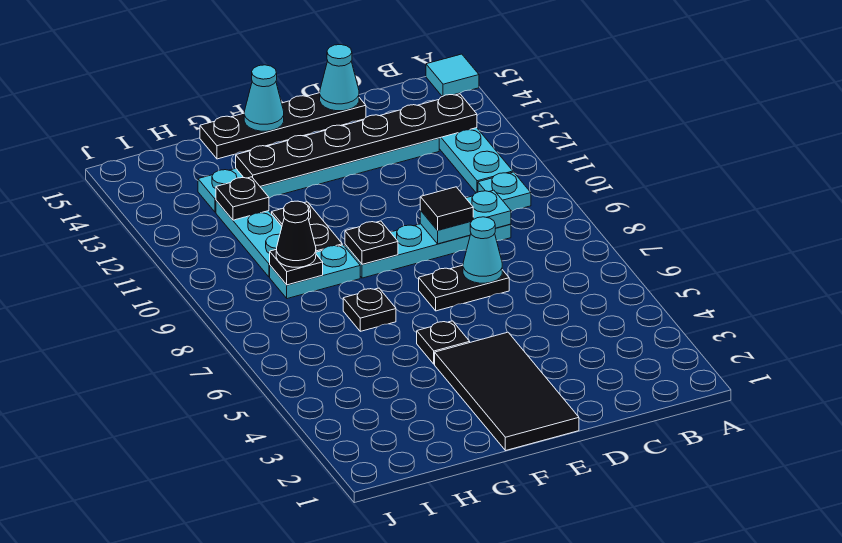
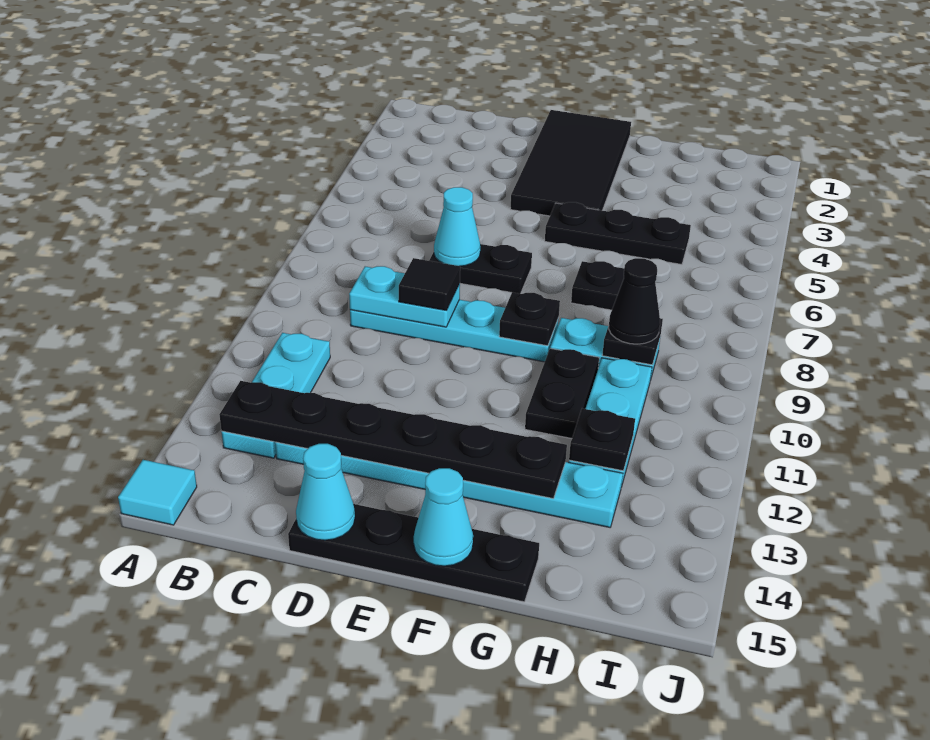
cyan plate B10 level 1 -> none
black plate F5 level 1 -> black plate F5:H5 level 1

